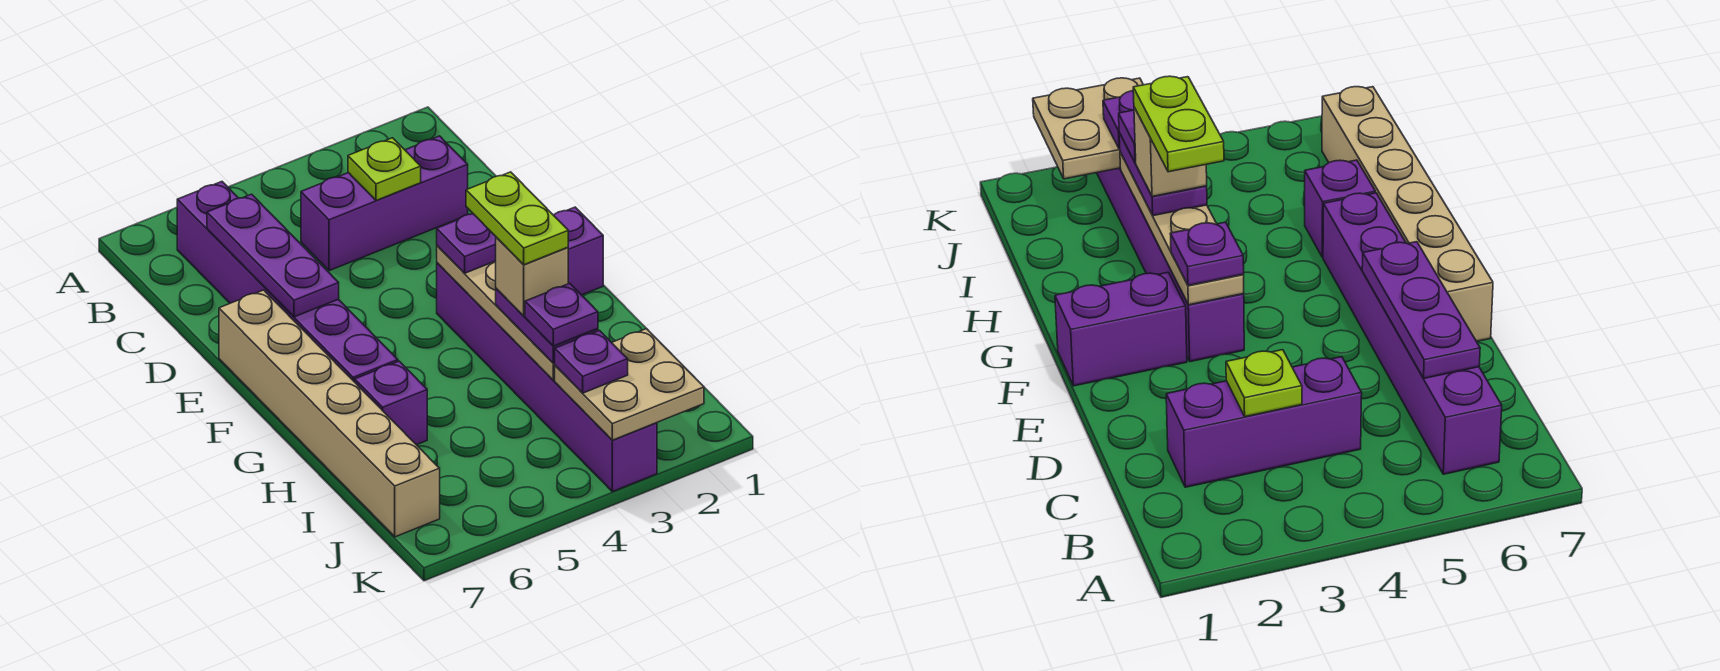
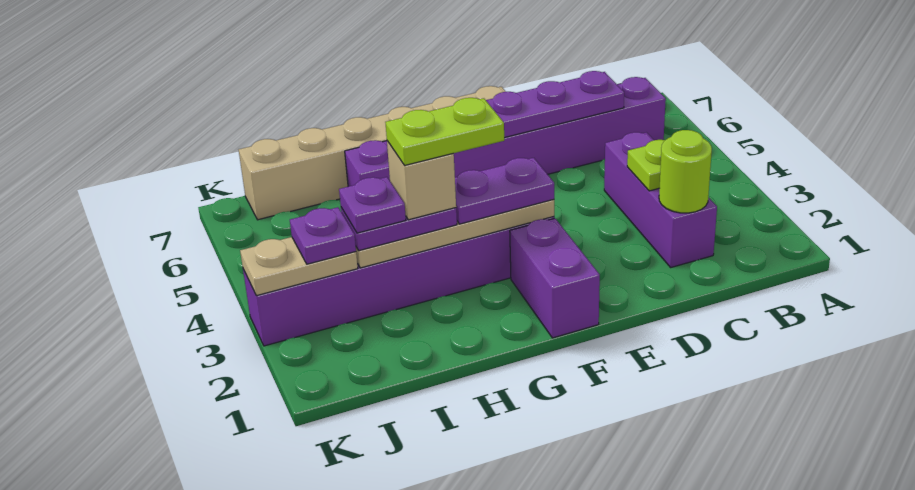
none -> lime round brick C2 level 2
purple plate F3 level 3 -> purple plate F3:G3 level 3
tan plate J2:K3 level 2 -> tan plate J3:K3 level 2

